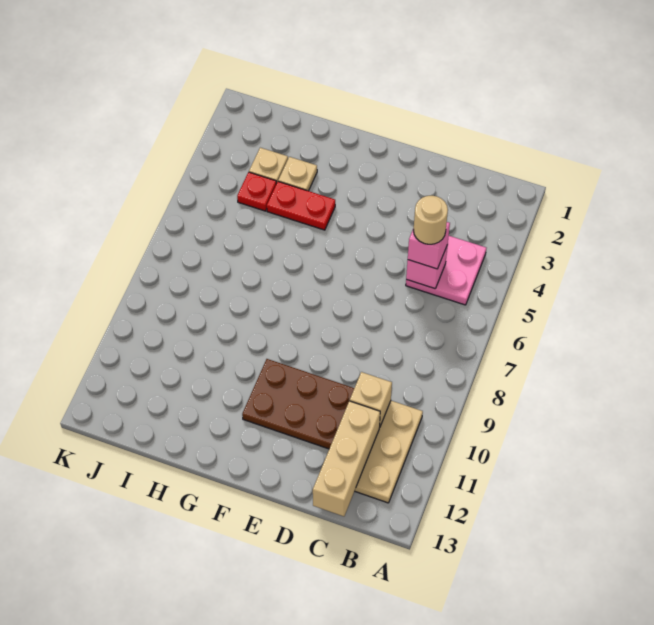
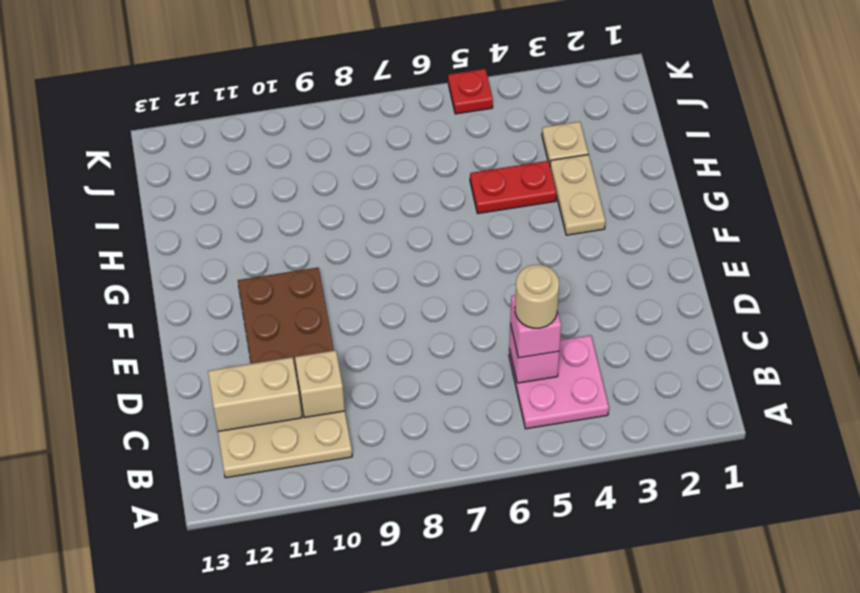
tan brick C11:C13 level 2 -> tan brick C11:C12 level 2
red plate G4:H4 level 1 -> red plate H4:H5 level 1
tan plate H3 level 1 -> tan plate G3:H3 level 1
red plate I4 level 1 -> red plate K5 level 1

